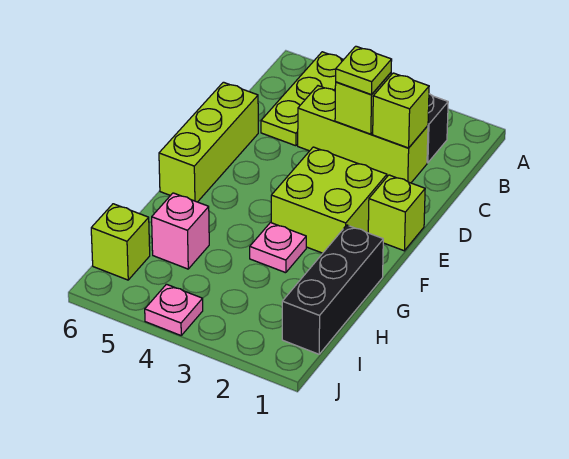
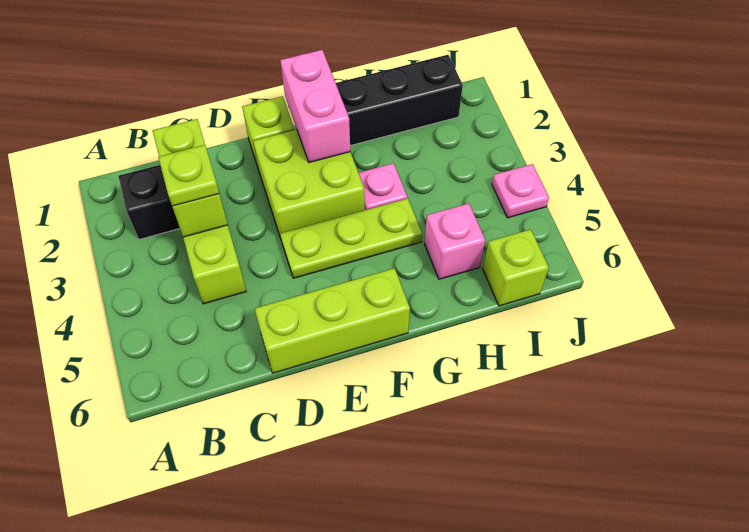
lime plate A5:C5 level 1 -> lime plate E4:G4 level 1
none -> pink brick F1:F2 level 2

